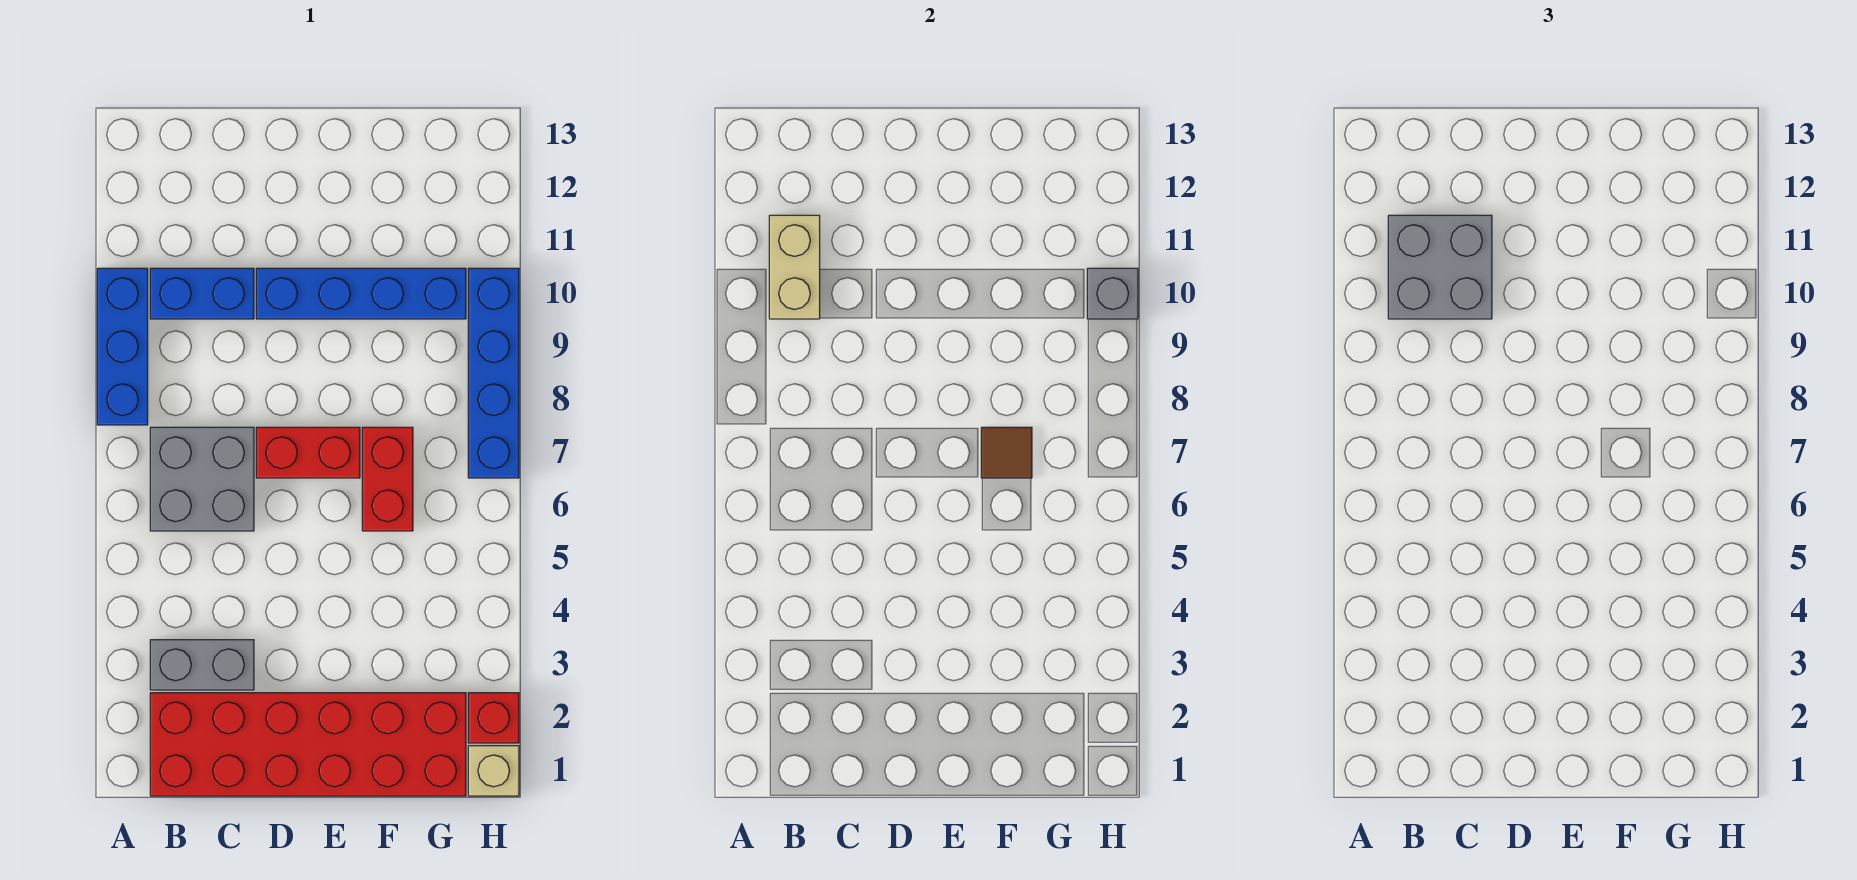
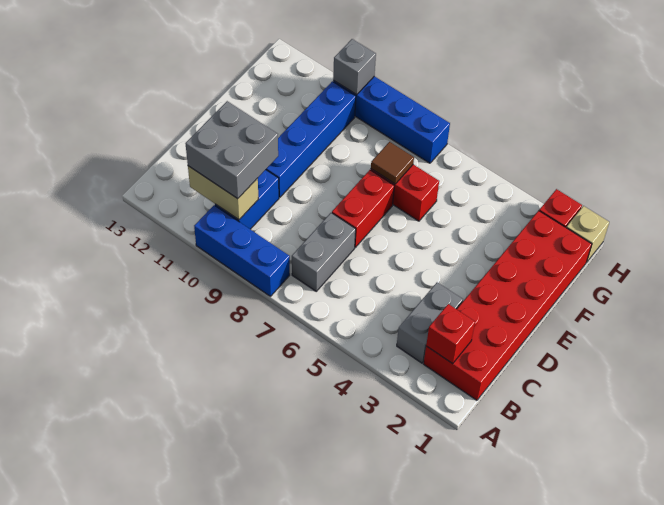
none -> red brick B2 level 2
grey brick B6:C7 level 1 -> grey brick B7:C7 level 1

